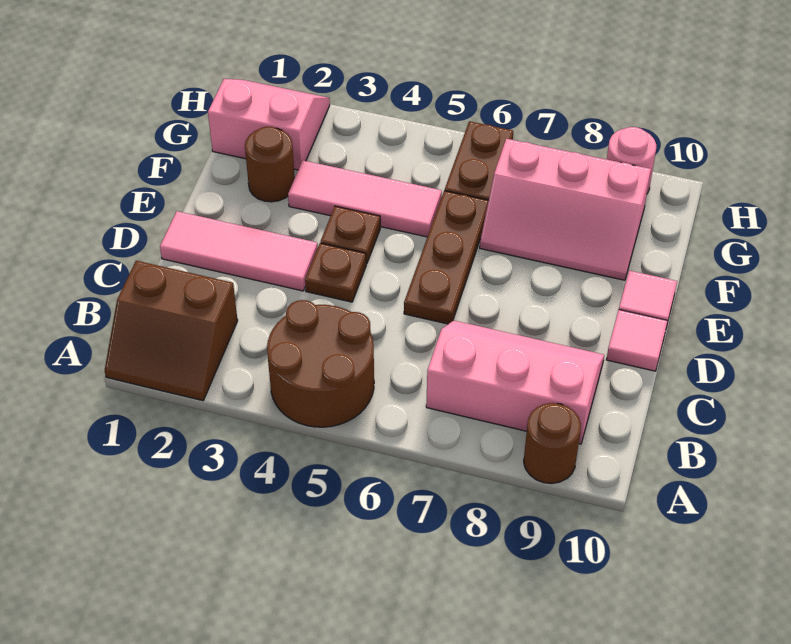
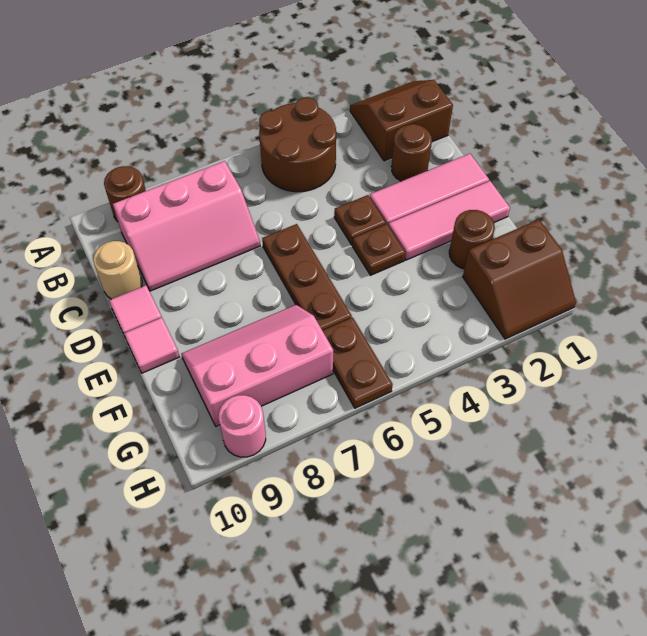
none -> brown round brick C2 level 1
none -> tan round brick C10 level 1
pink tile F3:F5 level 1 -> pink tile E1:E3 level 1
pink slope G1:H2 level 1 top G -> brown slope G1:H2 level 1 top G

